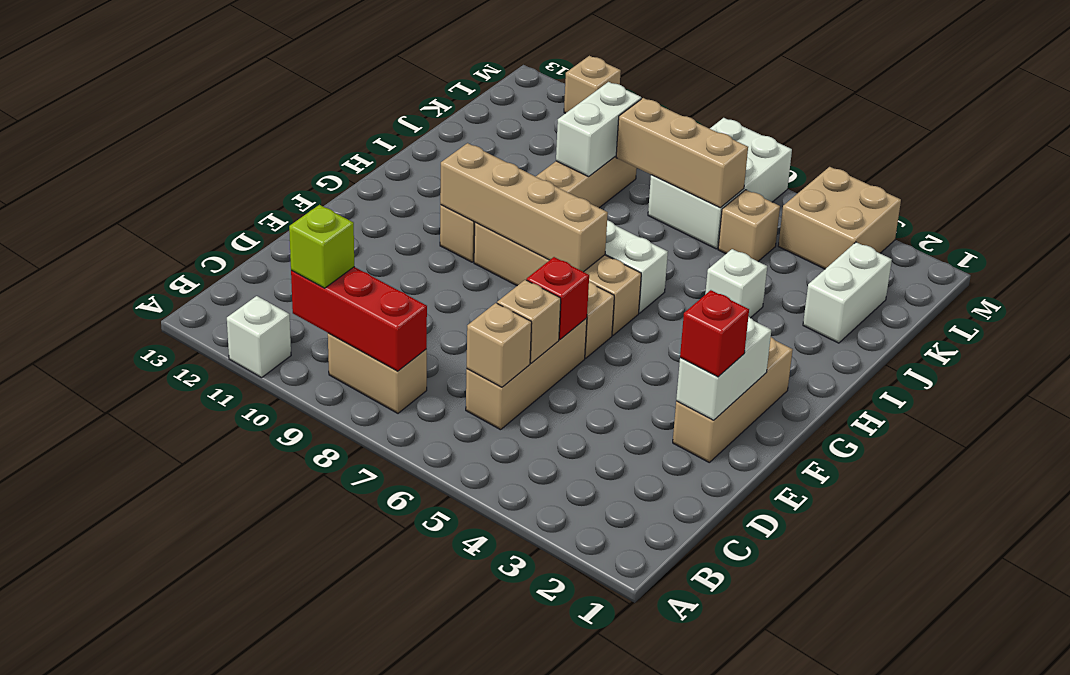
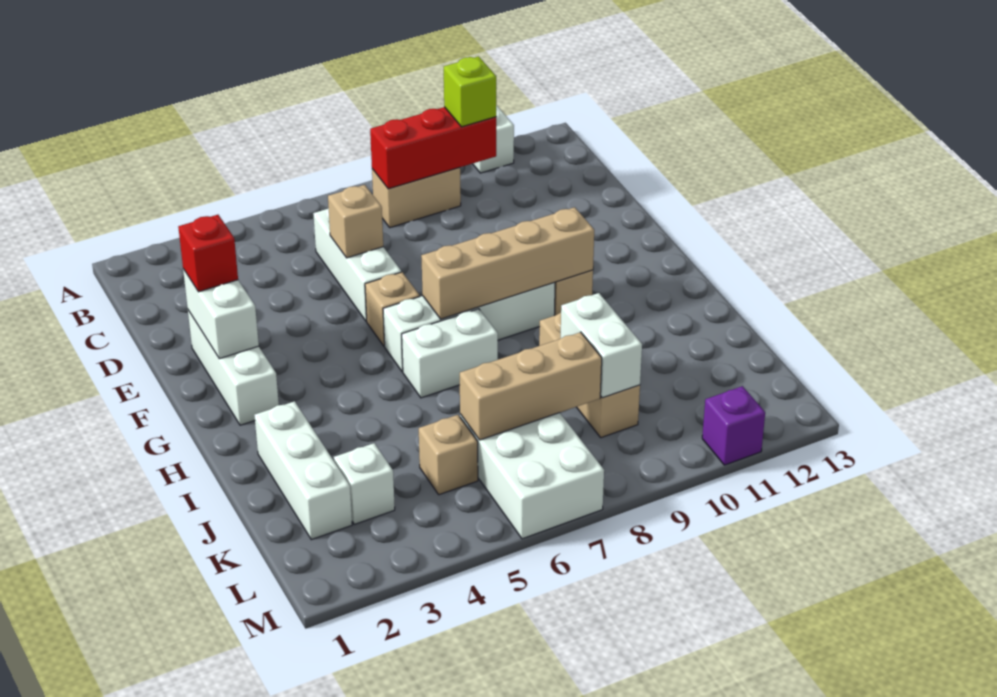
tan brick C6:E6 level 1 -> white brick C6:E6 level 1
tan brick C6 level 2 -> none
tan brick E2:G2 level 1 -> white brick E2:G2 level 1
red brick E6 level 2 -> none
tan brick G6:G9 level 1 -> white brick G6:G9 level 1
white brick I4 level 1 -> white brick K3 level 1
white brick J2:K2 level 1 -> white brick I2:K2 level 1
tan brick L3:M4 level 1 -> none
tan brick M11 level 1 -> purple brick M11 level 1

